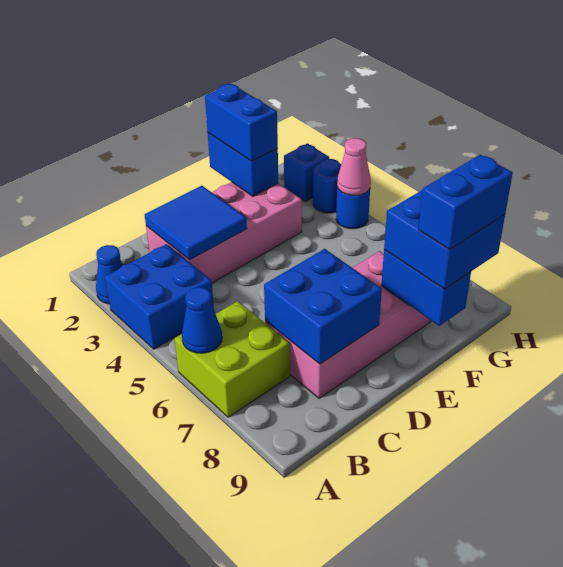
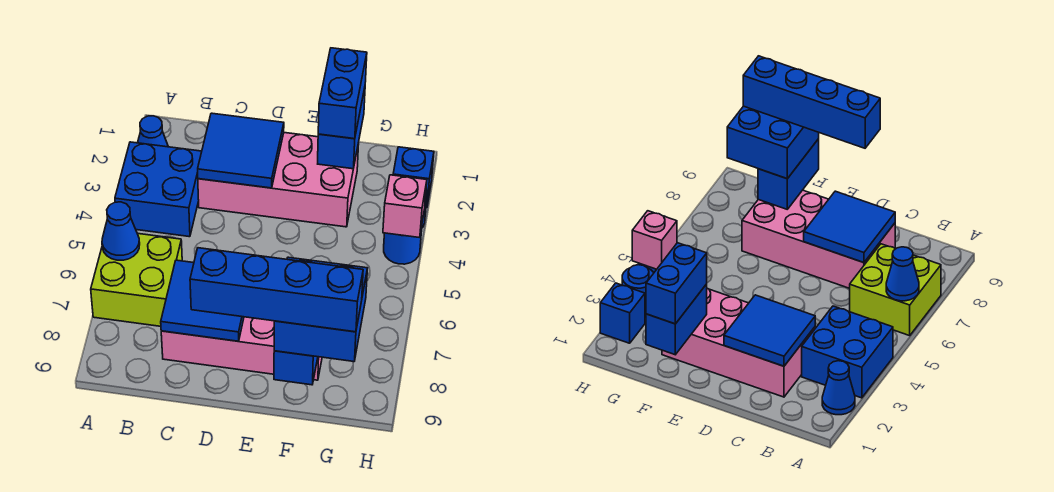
blue brick C7:D8 level 2 -> blue tile C7:D8 level 2
blue brick F9:G9 level 4 -> blue brick D9:G9 level 4
pink cone H4 level 2 -> pink brick H4 level 2

